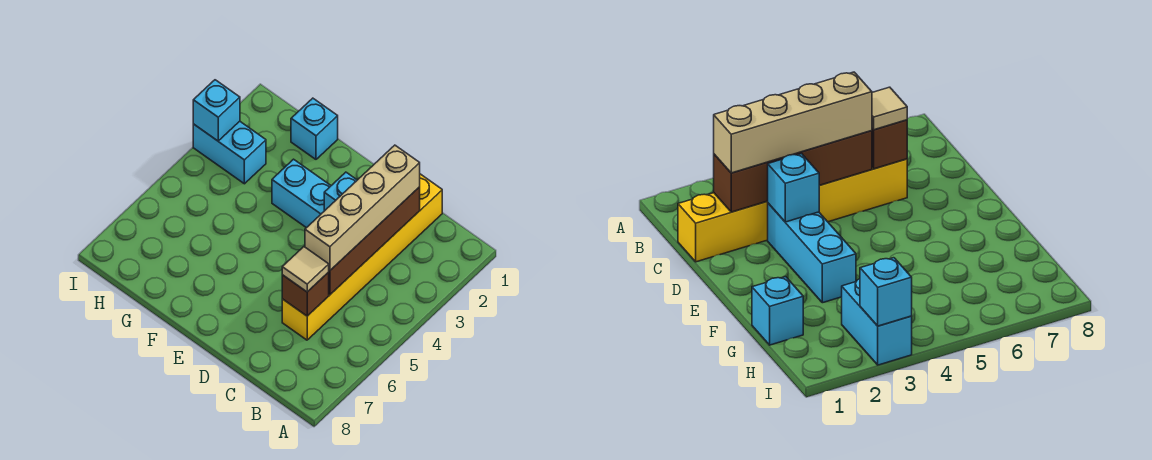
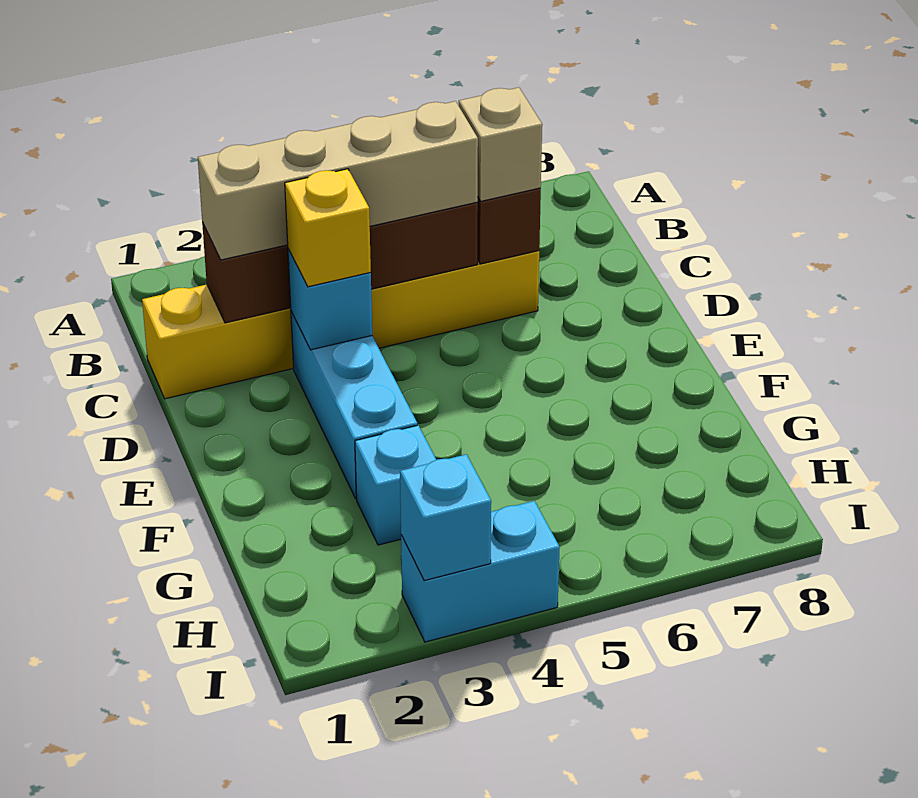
tan tile C6 level 3 -> tan brick C6 level 3
none -> yellow brick D3 level 3
cyan brick G1 level 1 -> cyan brick G3 level 1
cyan brick H3:I3 level 1 -> cyan brick I3:I4 level 1

